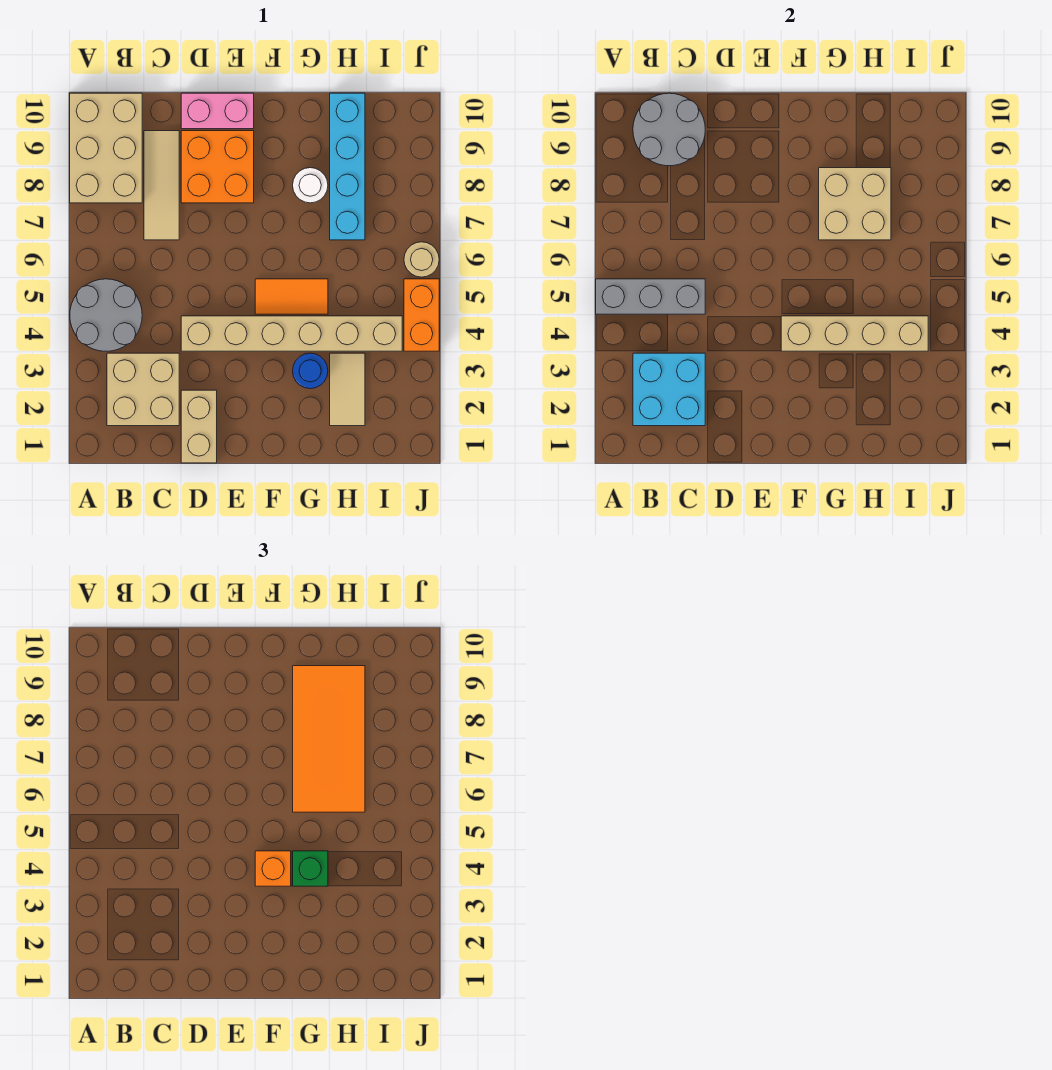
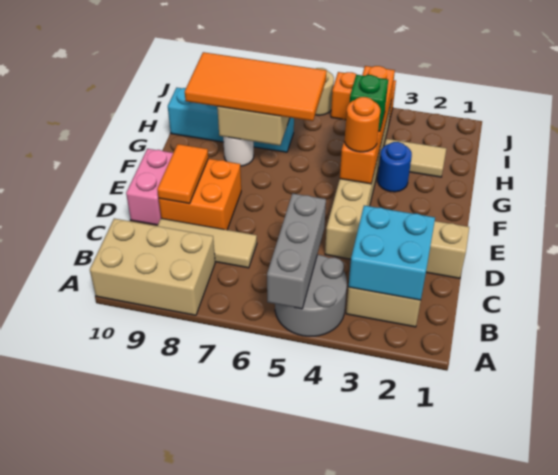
grey round brick B9:C10 level 2 -> none
tan brick F4:I4 level 2 -> orange brick F4:I4 level 2
orange brick F4 level 3 -> orange round brick F4 level 3
orange tile F5:G5 level 1 -> orange tile D9:E9 level 2

